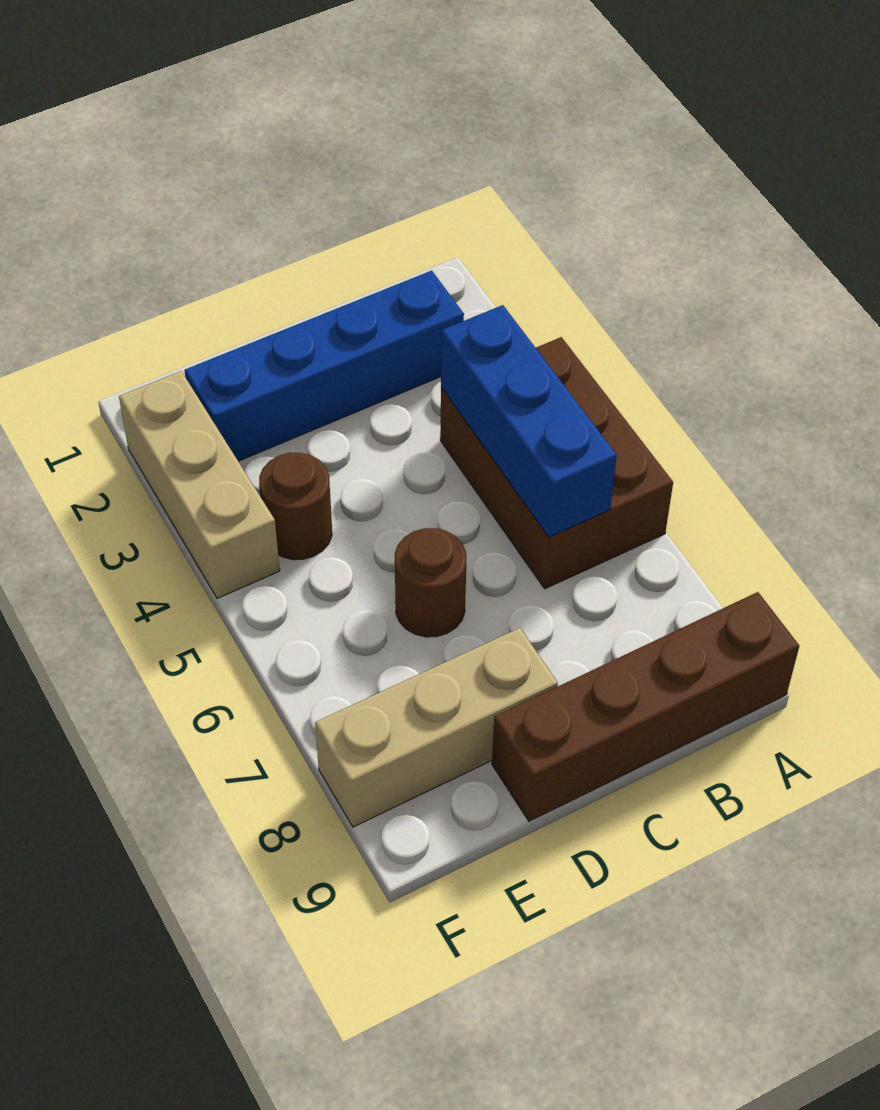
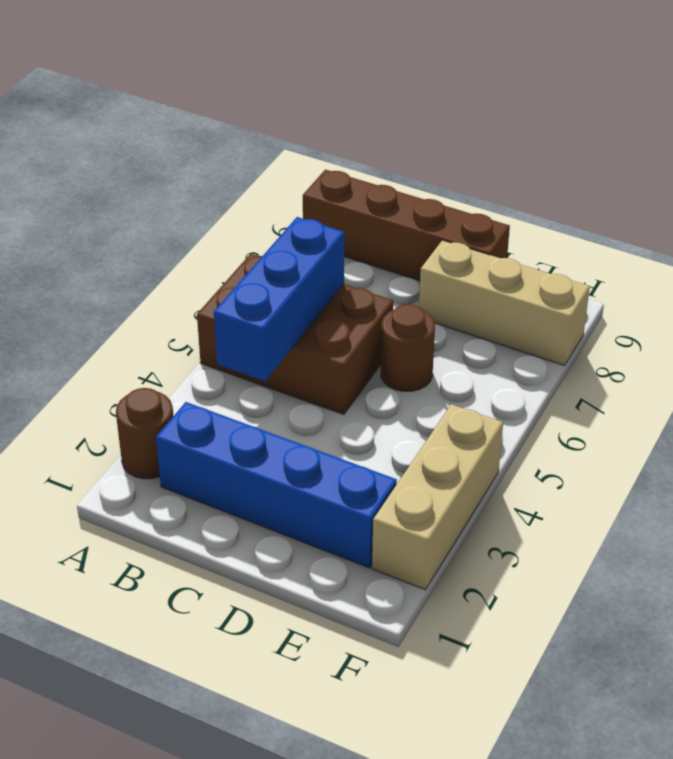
brown brick A4:B6 level 1 -> brown brick A5:C6 level 1
brown round brick E4 level 1 -> brown round brick A2 level 1

